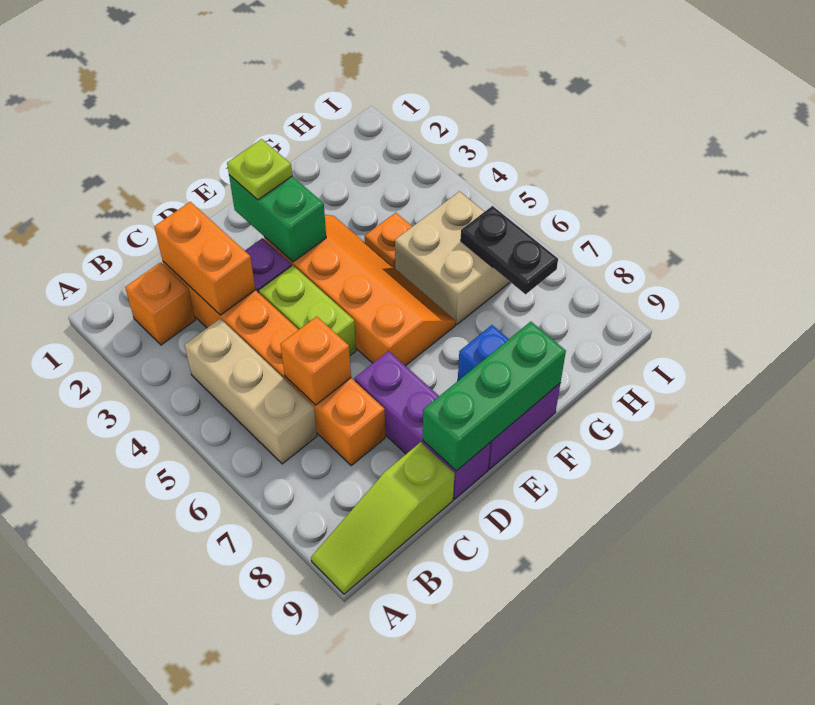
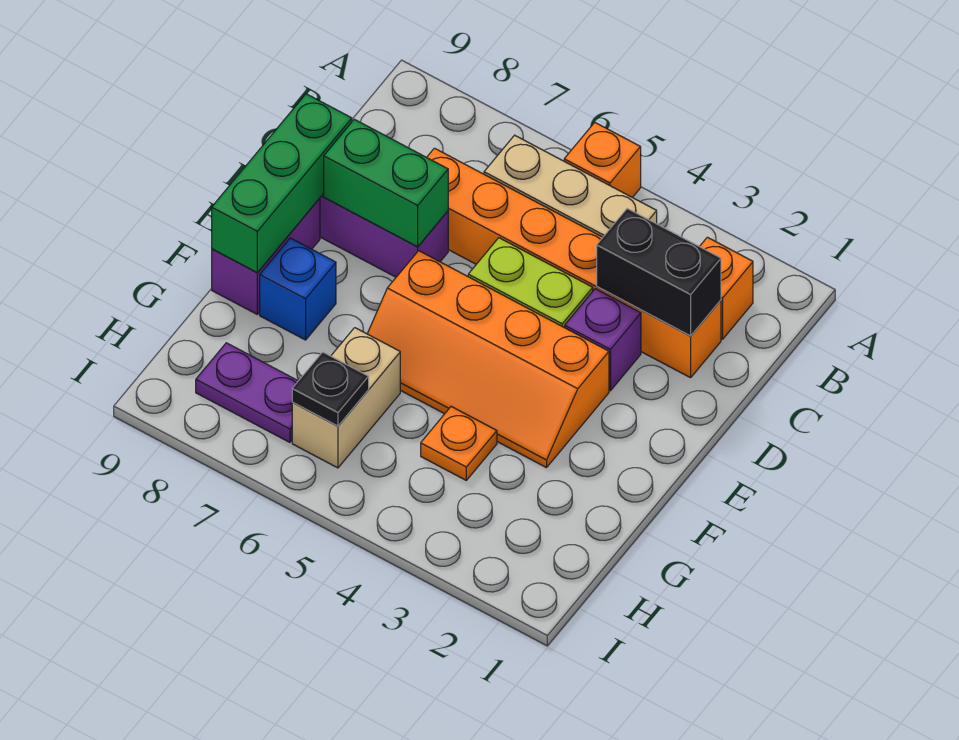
lime slope A9:C9 level 1 top C -> none
orange brick C2:C3 level 2 -> black brick C2:C3 level 2
orange brick C6 level 2 -> orange brick A5 level 1
green brick E2:E3 level 2 -> green brick D7:D8 level 2
lime plate E2 level 3 -> none
tan brick G5:H6 level 1 -> tan brick G6:H6 level 1
black plate H6:H7 level 2 -> black plate H6 level 2
none -> purple plate H7:H8 level 1

